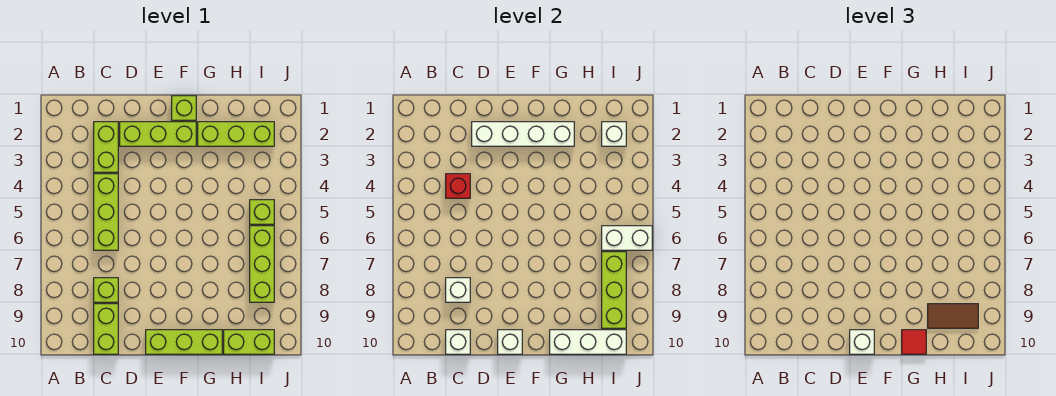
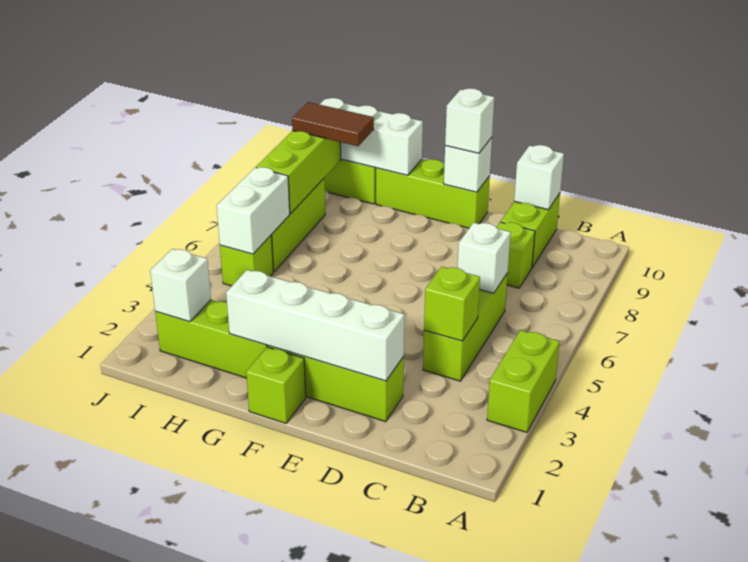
lime brick C2:C3 level 1 -> lime brick A3:A4 level 1
red brick C4 level 2 -> lime brick C4 level 2
white brick C8 level 2 -> white brick C6 level 2
red tile G10 level 3 -> none
white brick I6:J6 level 2 -> white brick I5:I6 level 2

